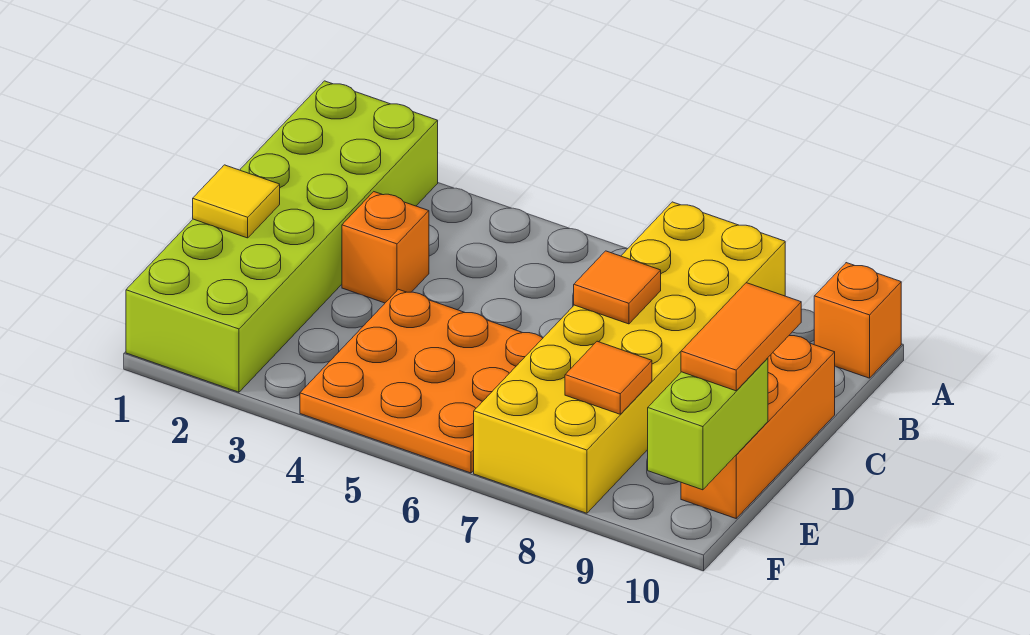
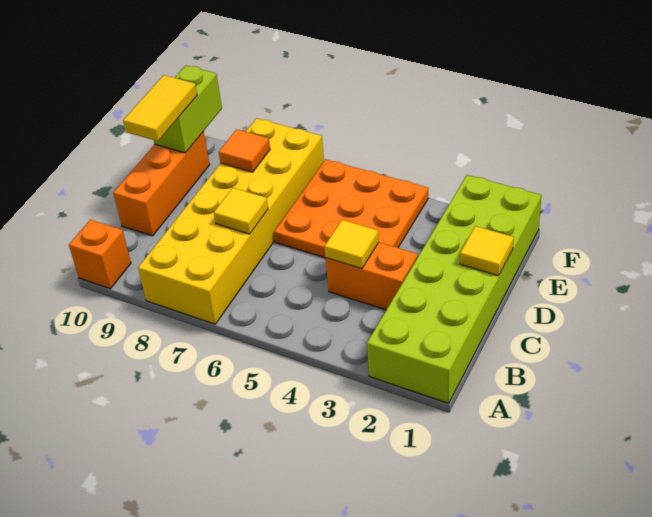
orange brick C3 level 1 -> orange brick C3:C4 level 1
none -> yellow tile C4 level 2
orange tile C7 level 2 -> yellow tile C7 level 2
orange tile D10:E10 level 3 -> yellow tile D10:E10 level 3

